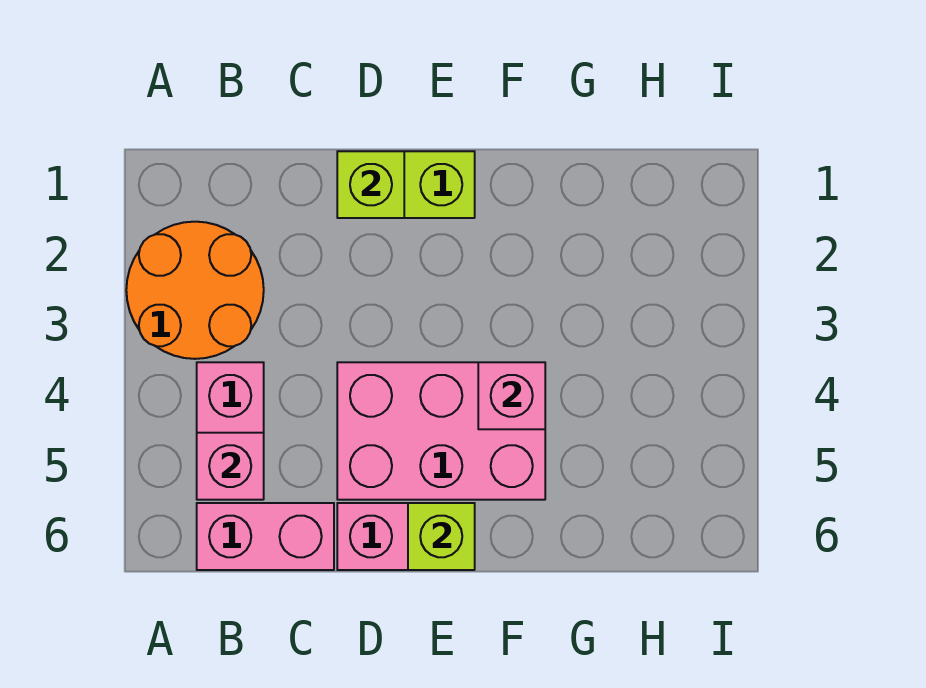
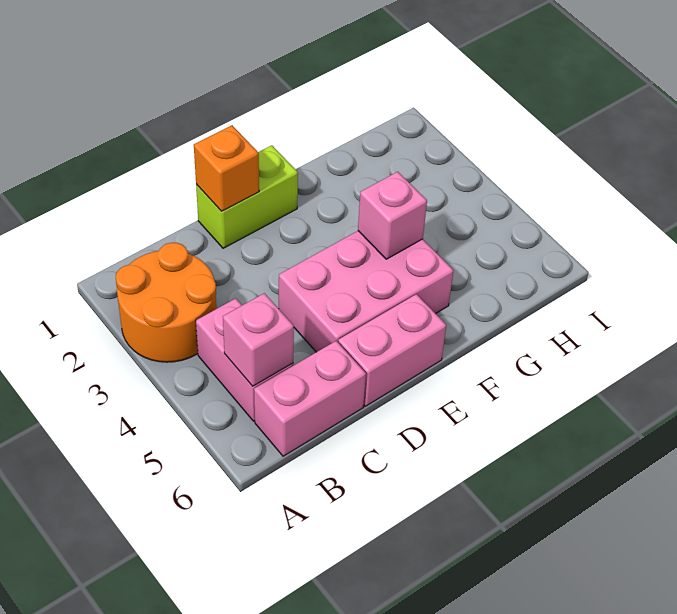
lime brick D1 level 2 -> orange brick D1 level 2
lime brick E6 level 2 -> none

